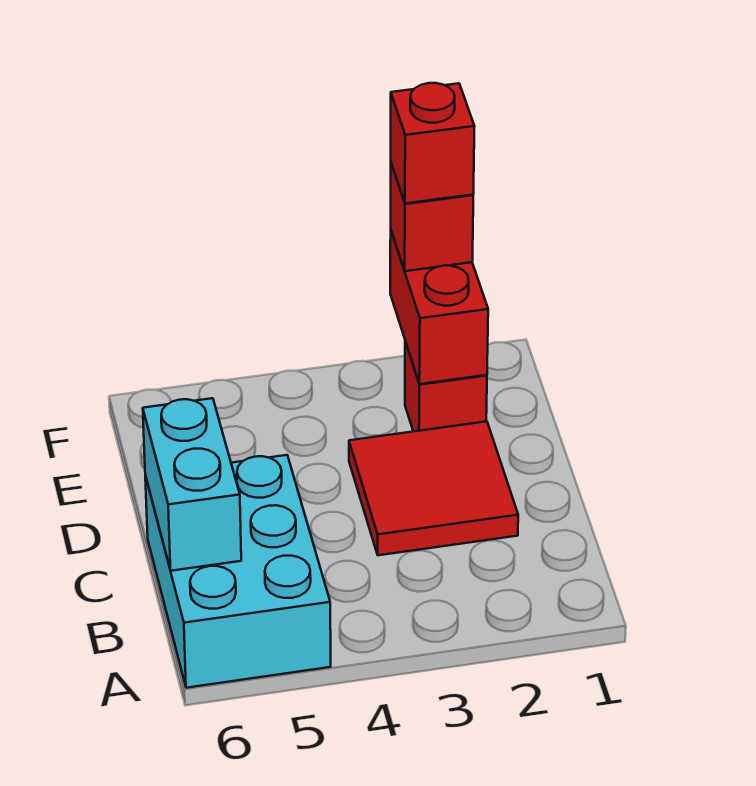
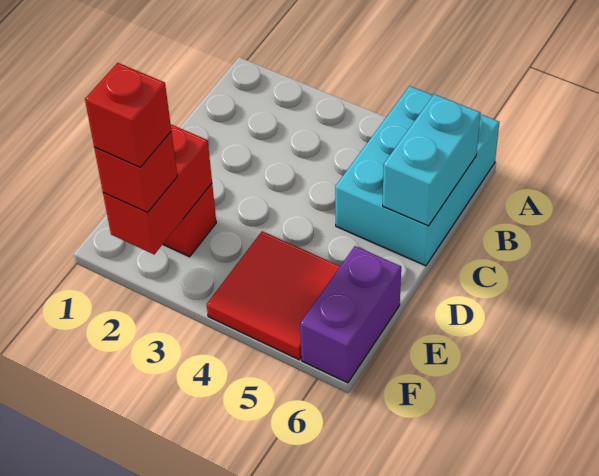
red tile C2:D3 level 1 -> red tile E4:F5 level 1
none -> purple brick E6:F6 level 1

